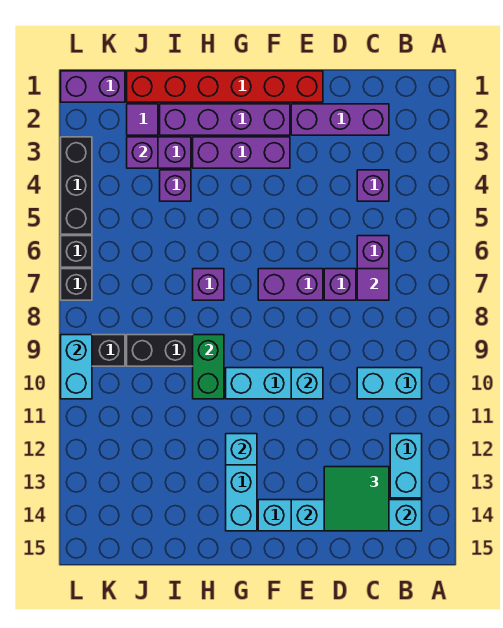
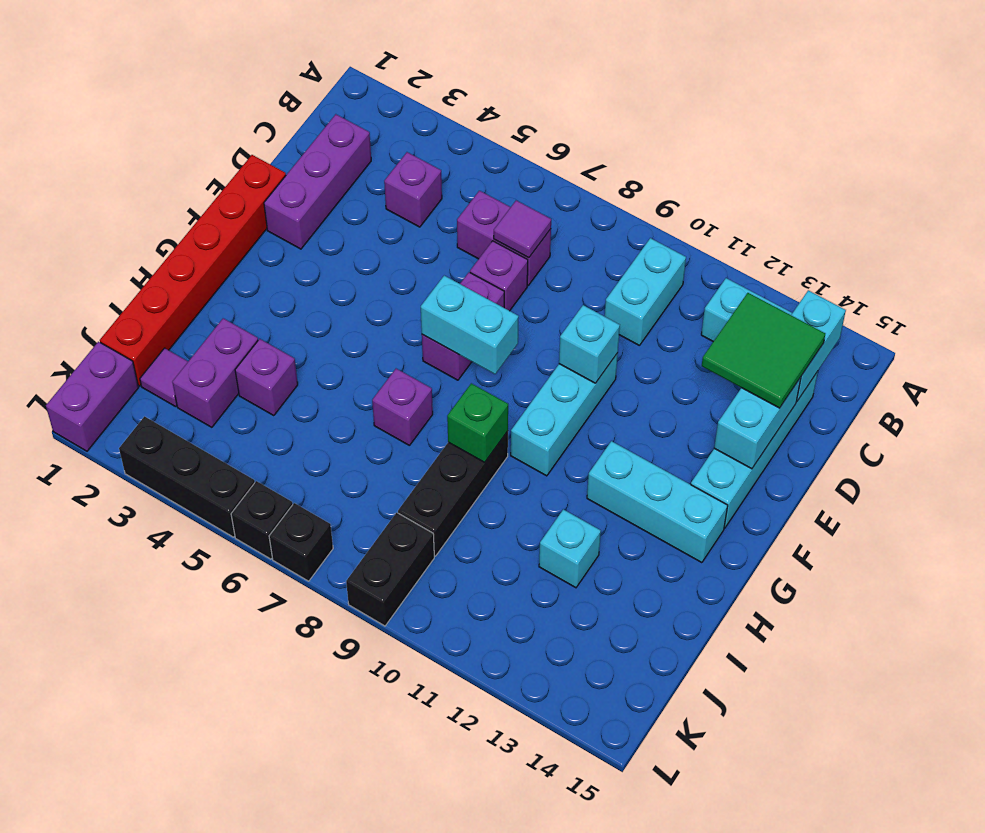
purple brick F2:I2 level 1 -> none
purple brick F3:H3 level 1 -> none
cyan brick G12 level 2 -> cyan brick I12 level 1
green brick H9:H10 level 2 -> green brick H9 level 2
purple brick J3 level 2 -> none
cyan brick L9:L10 level 2 -> cyan brick F7:F8 level 2

